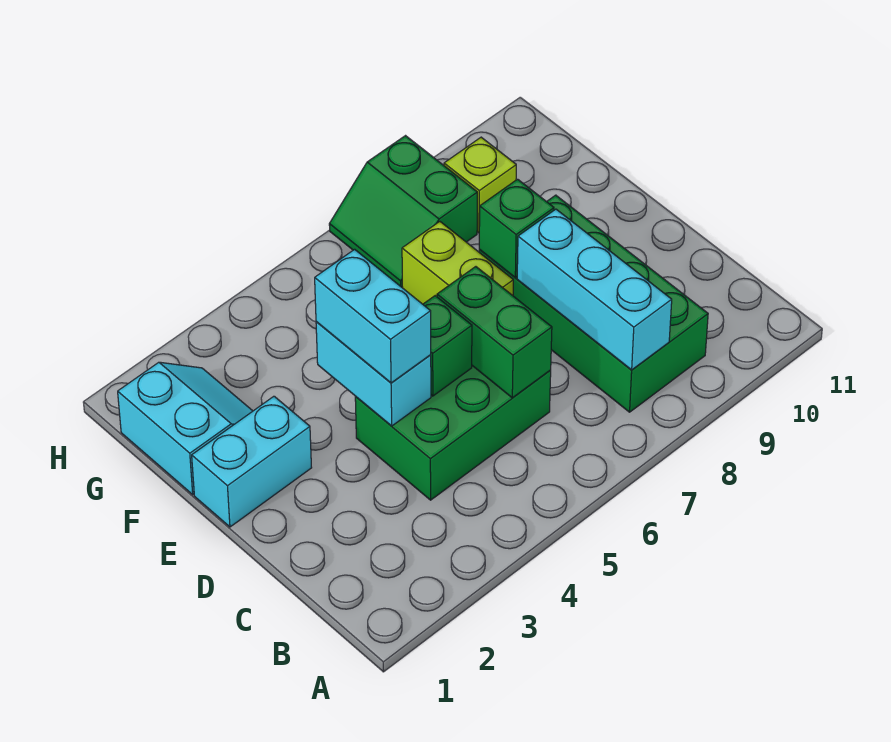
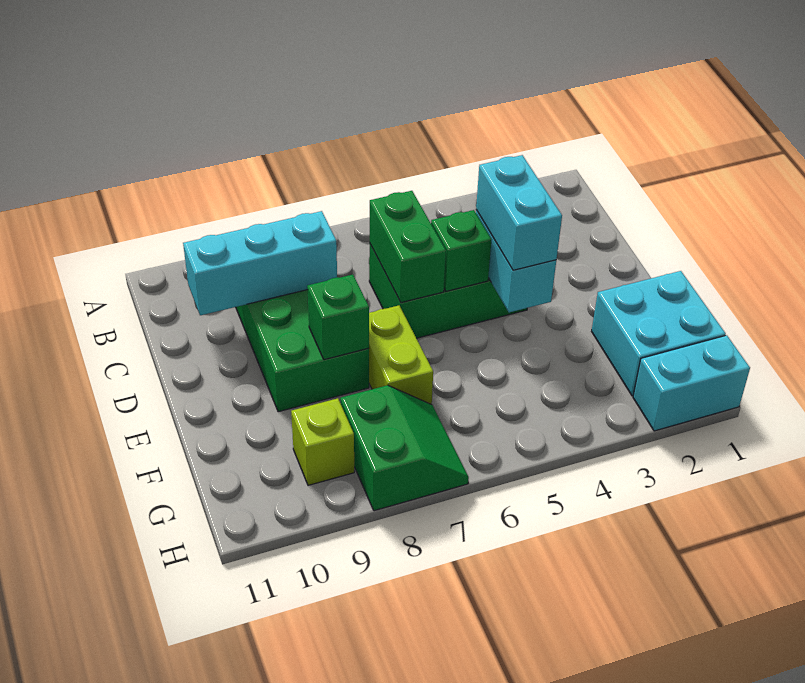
cyan brick B8:D8 level 2 -> cyan brick C8:C10 level 2
cyan brick E1:E2 level 1 -> cyan brick H1:H2 level 1
cyan slope F1:G2 level 1 top 1 -> cyan brick F1:G2 level 1

